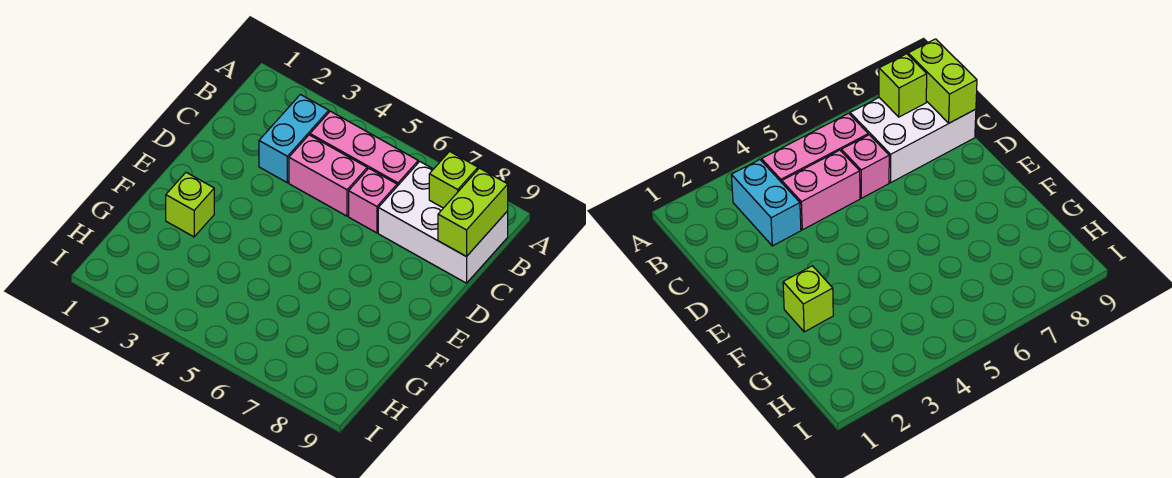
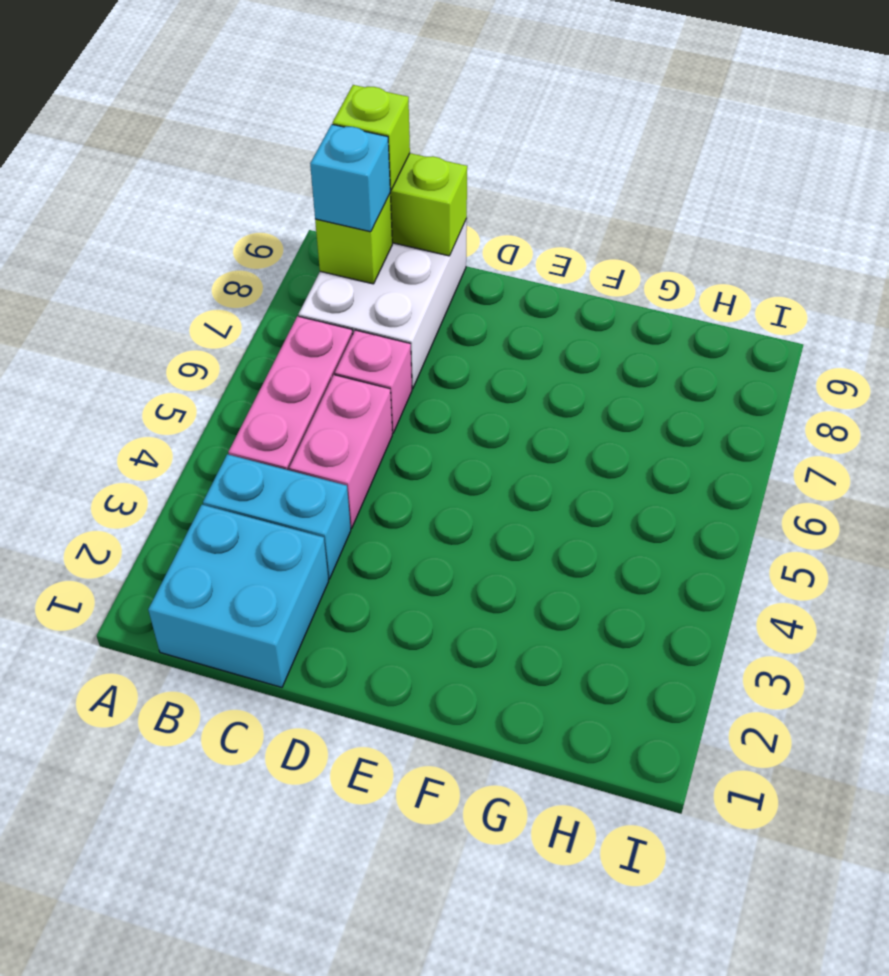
none -> cyan brick B1:C2 level 1
none -> cyan brick B8 level 3
lime brick F2 level 1 -> lime brick B9 level 3

